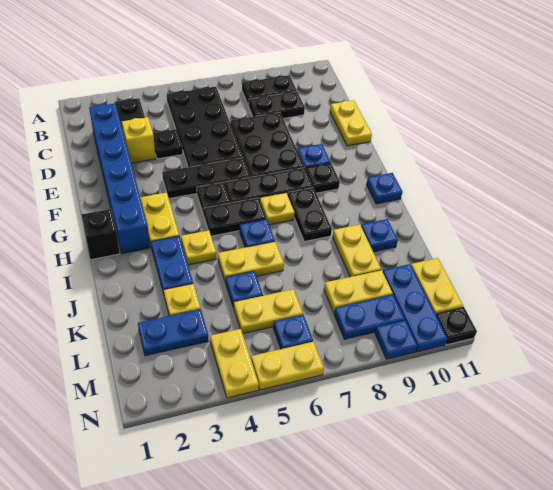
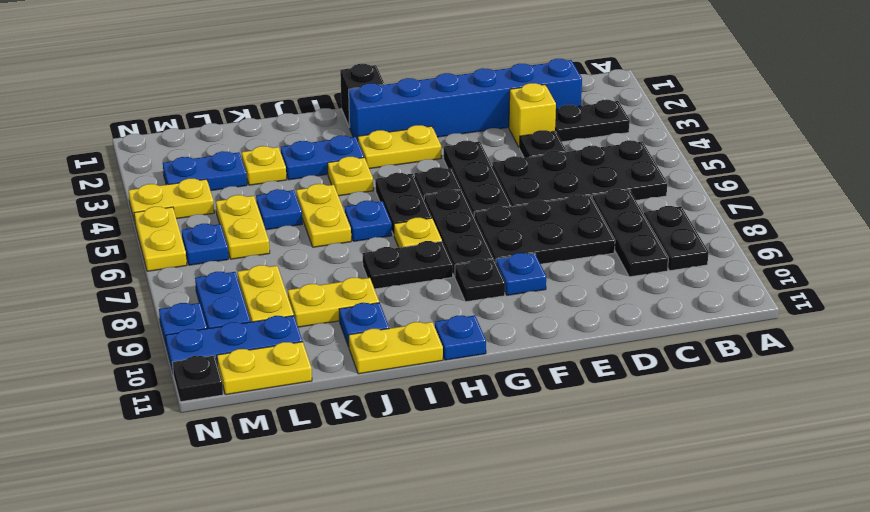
black plate C8:C9 level 1 -> black plate C7:C9 level 1
yellow plate D11:E11 level 1 -> yellow plate I11:J11 level 1
blue plate L2:L3 level 1 -> blue plate L3:M3 level 1

